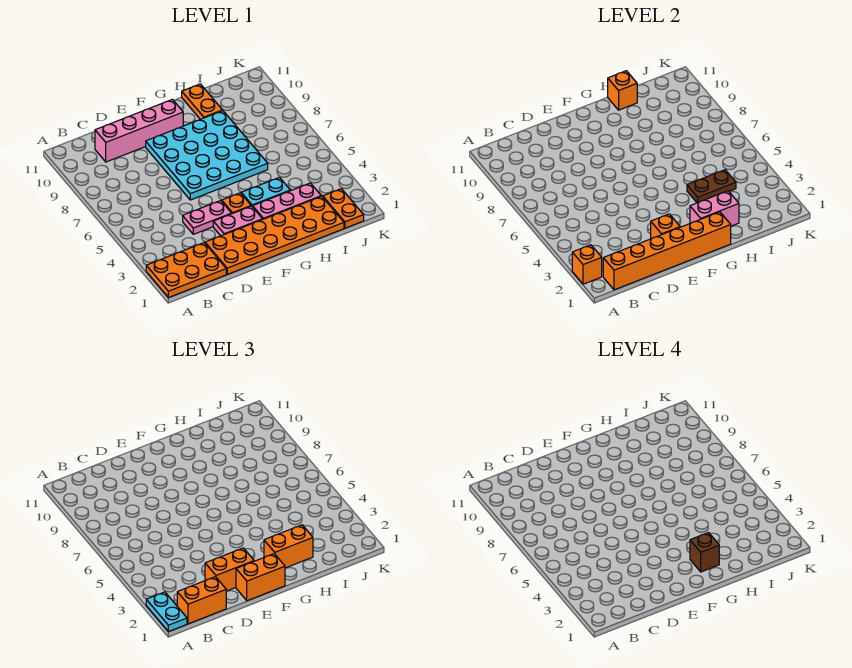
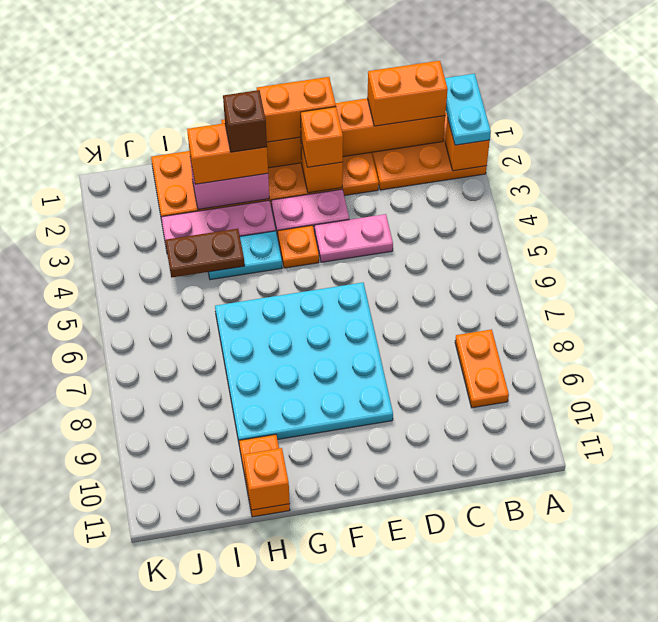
pink brick C10:F10 level 1 -> none
orange brick D2:E2 level 3 -> orange brick E2 level 3
orange plate J1:J2 level 1 -> orange plate B8:B9 level 1

